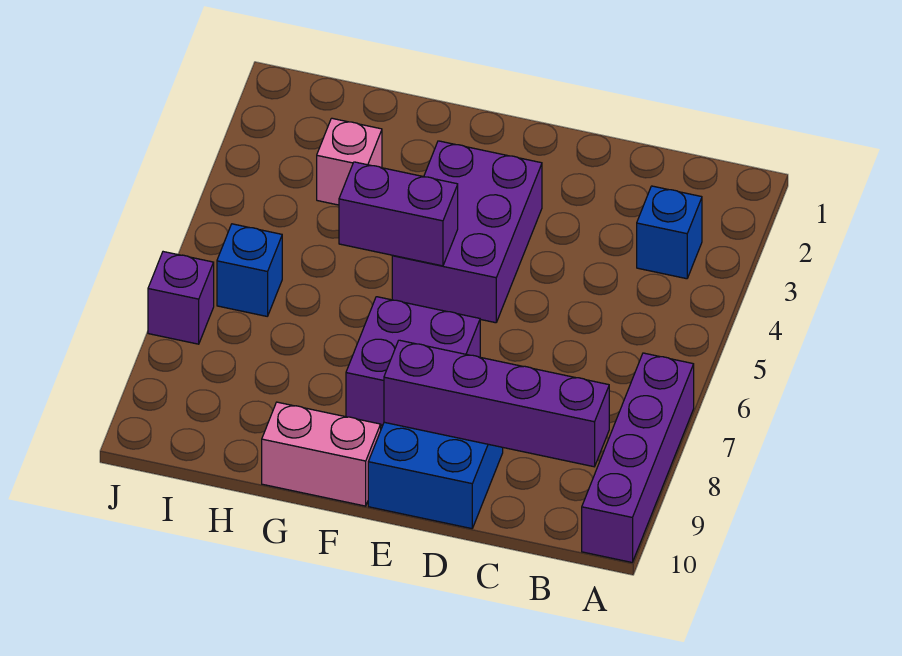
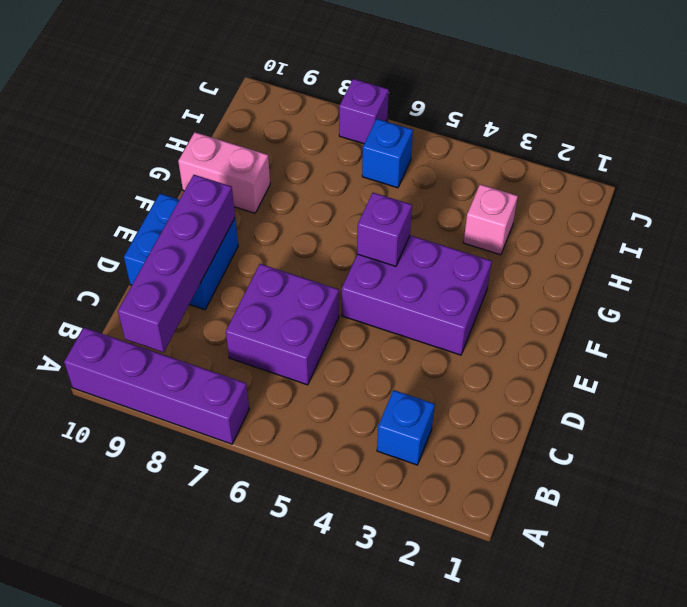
purple brick E7:F8 level 1 -> purple brick C6:D7 level 1
purple brick F5:G5 level 2 -> purple brick F5 level 2
pink brick F10:G10 level 1 -> pink brick G9:G10 level 1

